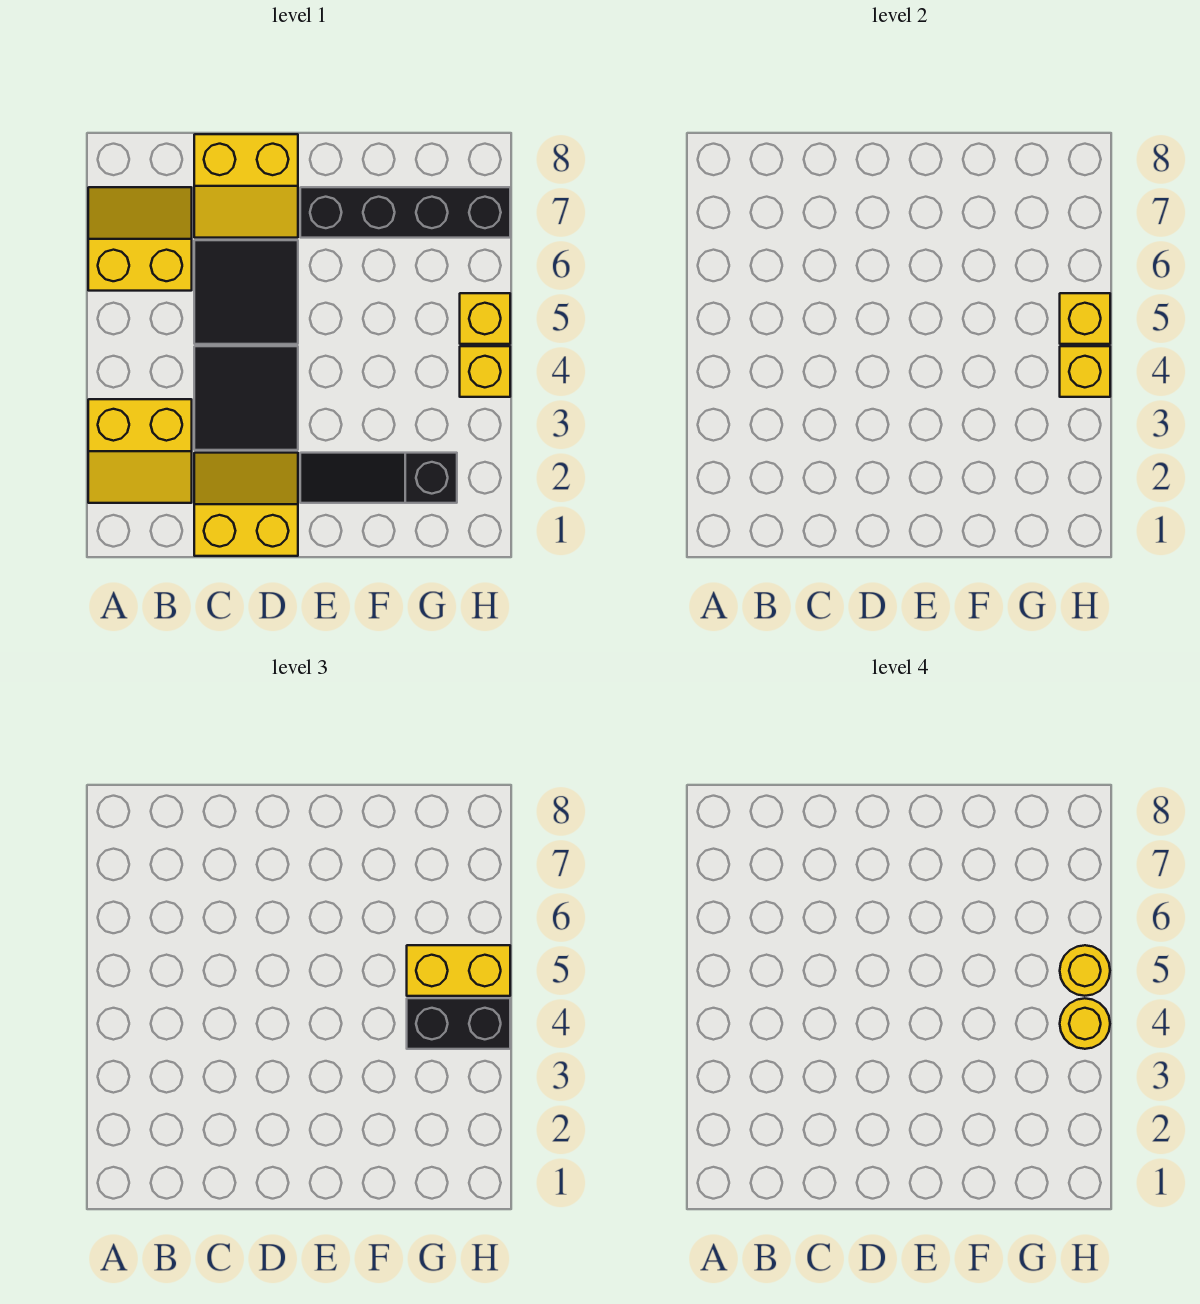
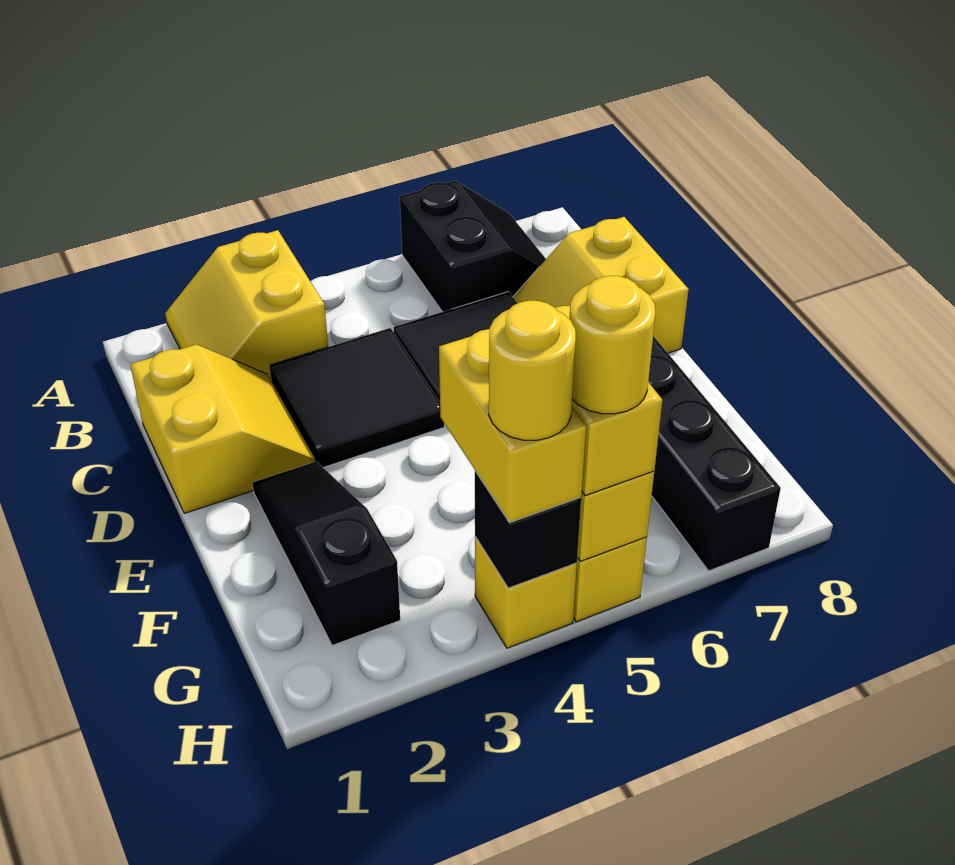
yellow slope A6:B7 level 1 top 6 -> black slope A6:B7 level 1 top 6
black brick G4:H4 level 3 -> yellow brick G4:H4 level 3
yellow brick H4 level 2 -> black brick H4 level 2

